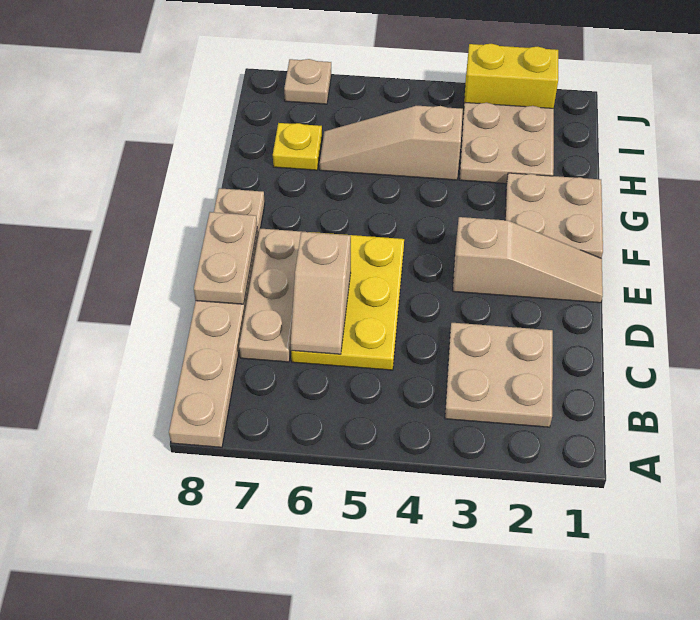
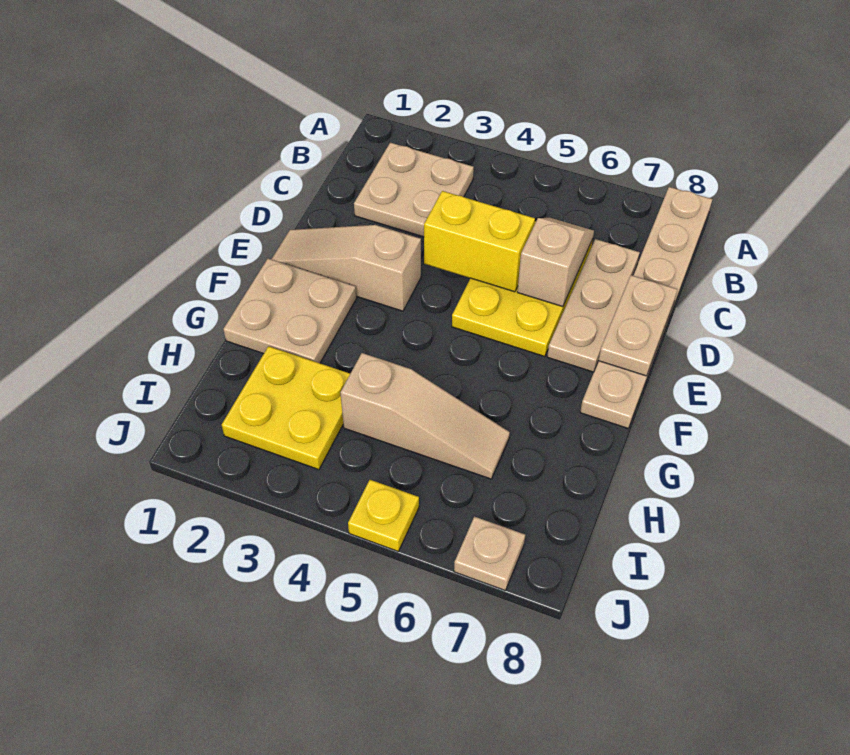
tan plate H2:I3 level 1 -> yellow plate H2:I3 level 1
yellow plate H7 level 1 -> yellow plate J5 level 1
yellow brick J2:J3 level 1 -> yellow brick D4:D5 level 2

